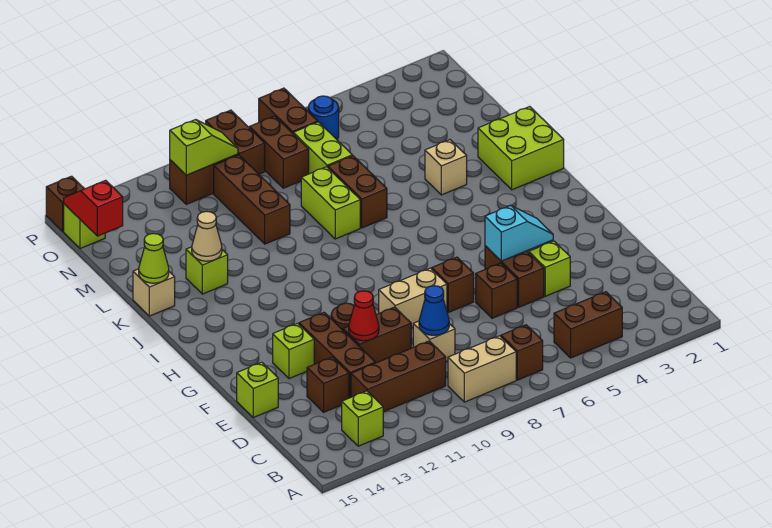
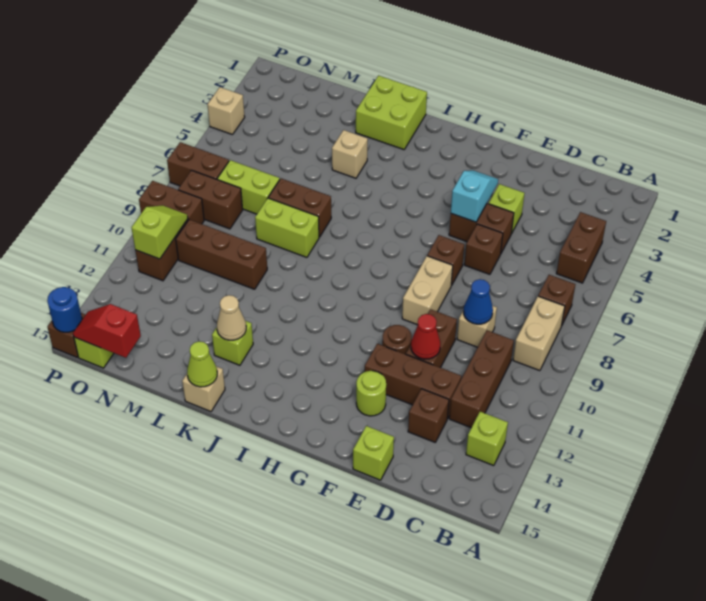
lime brick F13 level 1 -> lime round brick F13 level 1
blue round brick O6 level 1 -> blue round brick P15 level 2
none -> tan brick P4 level 1

